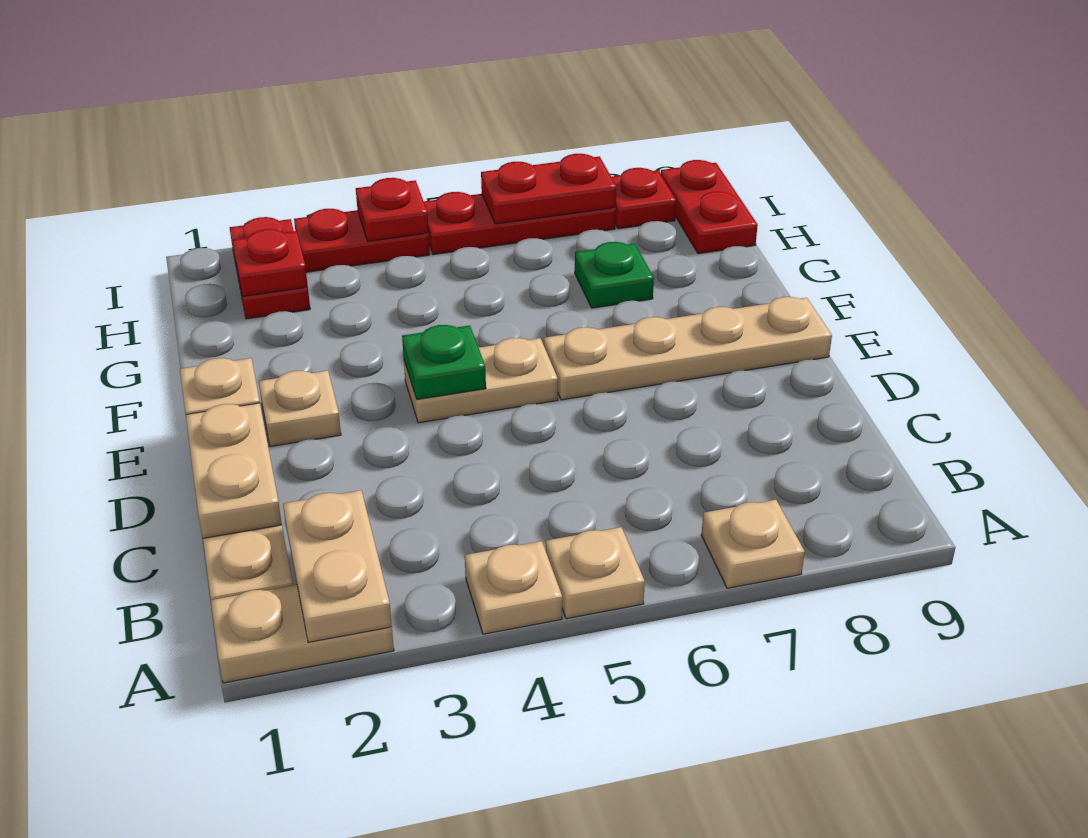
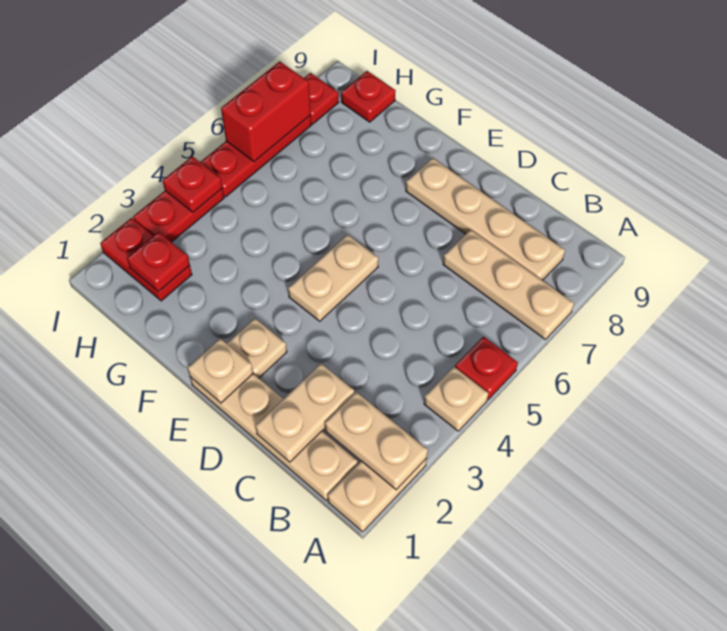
tan plate A5 level 1 -> red plate A5 level 1
tan plate A7 level 1 -> tan plate A7:C7 level 1
tan plate C1:D1 level 2 -> tan plate C1:C2 level 2
green plate E4 level 2 -> none
tan plate E6:E9 level 1 -> tan plate B8:E8 level 1
green plate G7 level 1 -> none
red plate H9:I9 level 1 -> red plate H9 level 1
red plate I6:I7 level 2 -> red brick I6:I7 level 2

